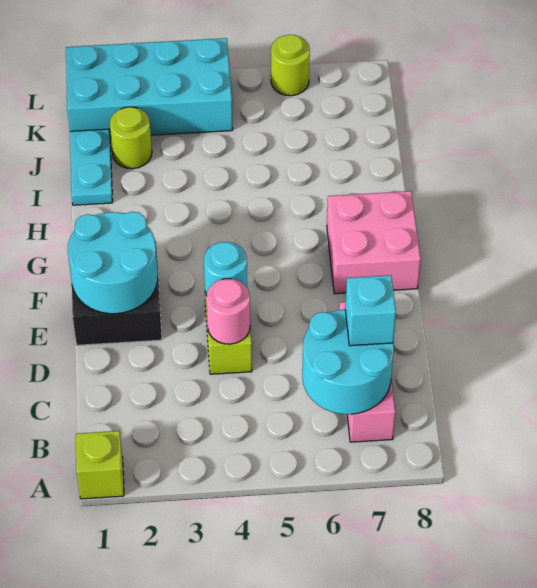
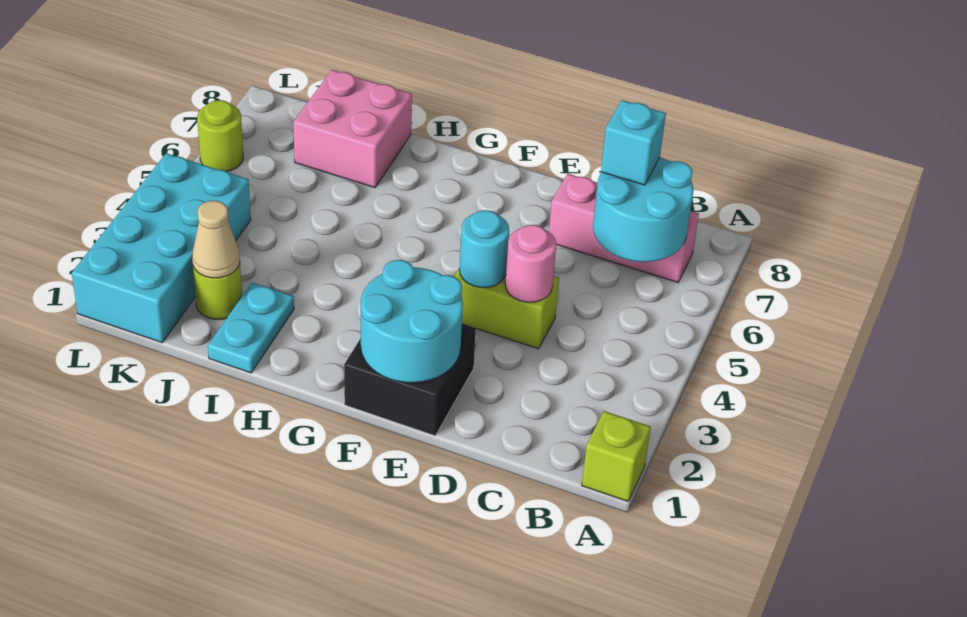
pink brick F7:G8 level 1 -> pink brick I7:J8 level 1
cyan plate I1:J1 level 1 -> cyan plate I1:I2 level 1
none -> tan cone J2 level 2

